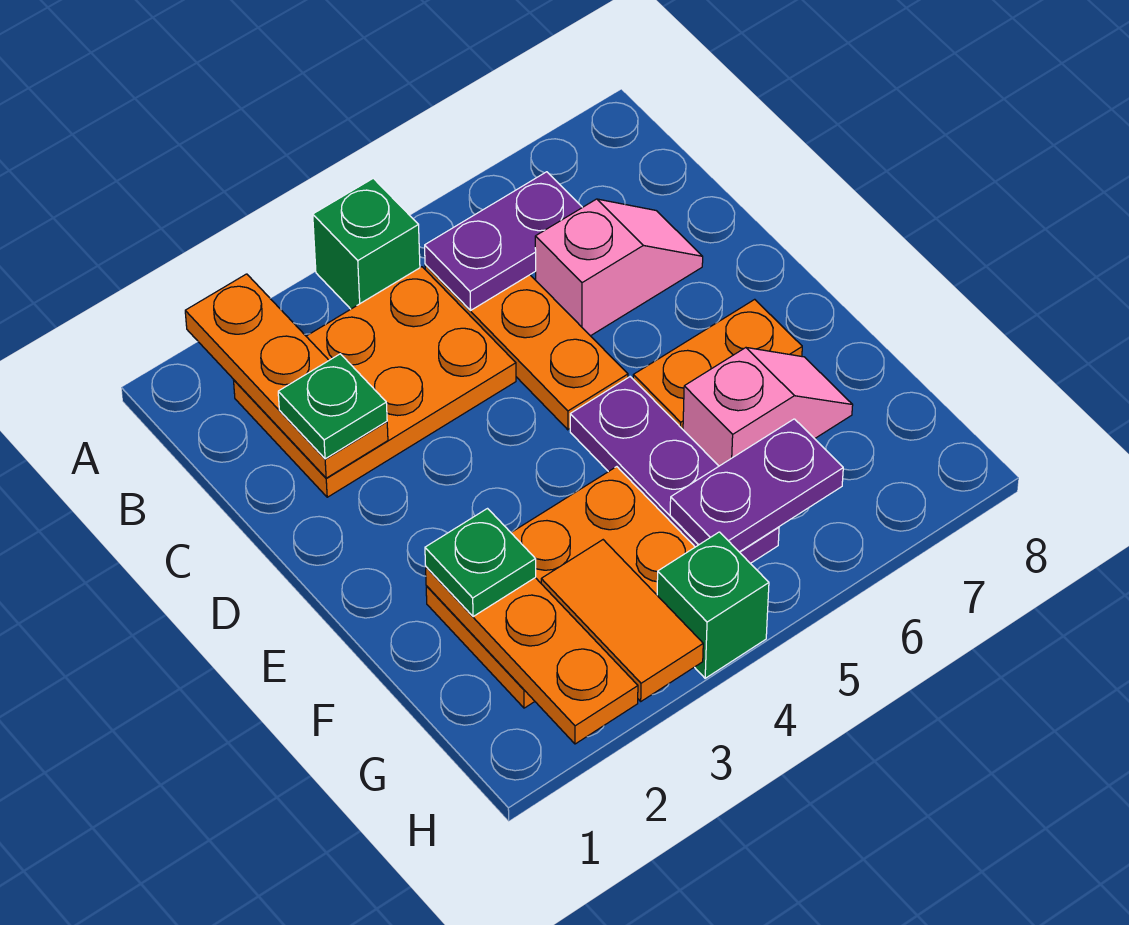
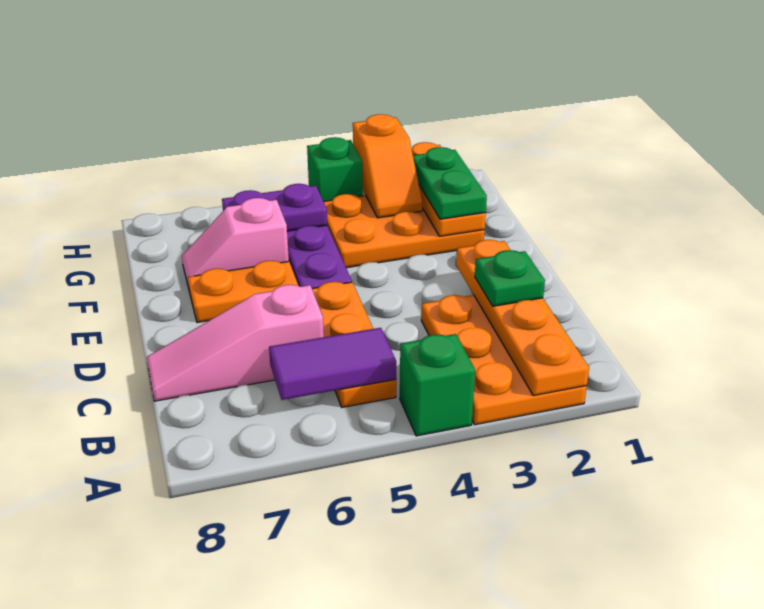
orange plate A2:C2 level 2 -> orange plate A2:D2 level 2
orange plate B2:C4 level 1 -> orange plate A2:C3 level 1
purple plate B5:B6 level 2 -> purple tile B5:B6 level 2
pink slope C6:C7 level 1 top 6 -> pink slope C6:C8 level 1 top 6
green plate F2 level 3 -> green plate F2:G2 level 3
orange tile G3:H3 level 2 -> orange slope G3:H3 level 2 top H

